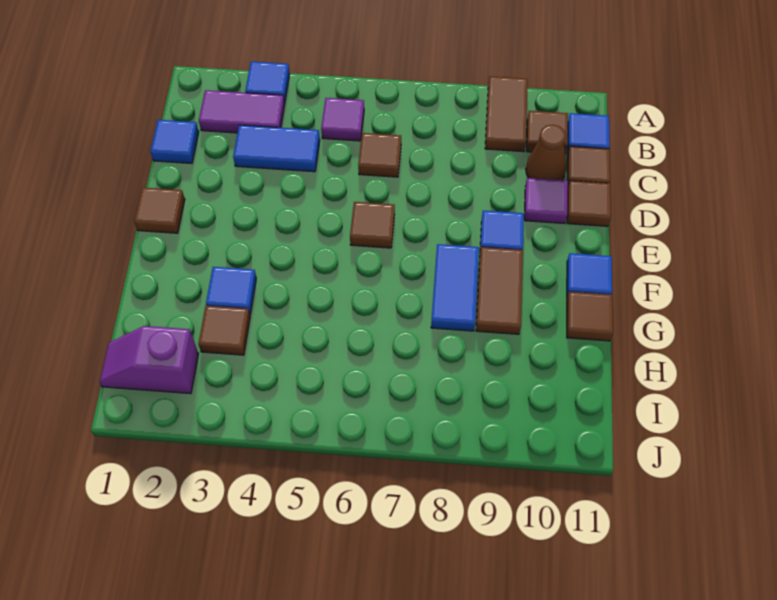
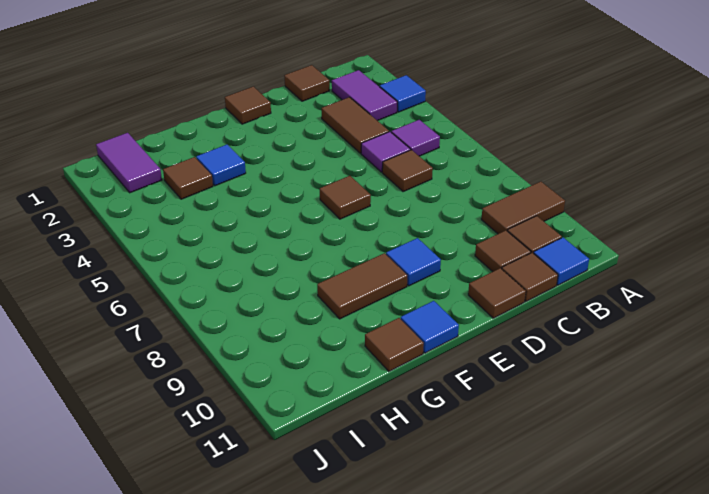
blue tile C1 level 1 -> brown tile C1 level 1
blue tile C3:C4 level 1 -> brown tile C3:C4 level 1
brown cone C10 level 1 -> brown tile C10 level 1
purple tile D10 level 1 -> purple tile C5 level 1
blue tile F8:G8 level 1 -> none
purple slope I1:I2 level 1 top 2 -> purple tile I1:I2 level 1

